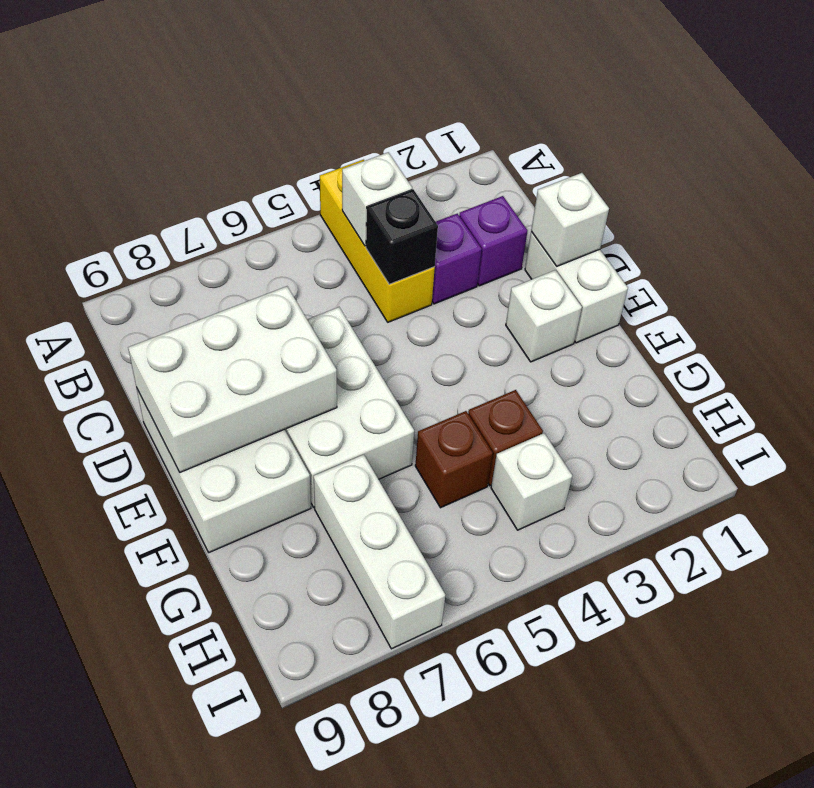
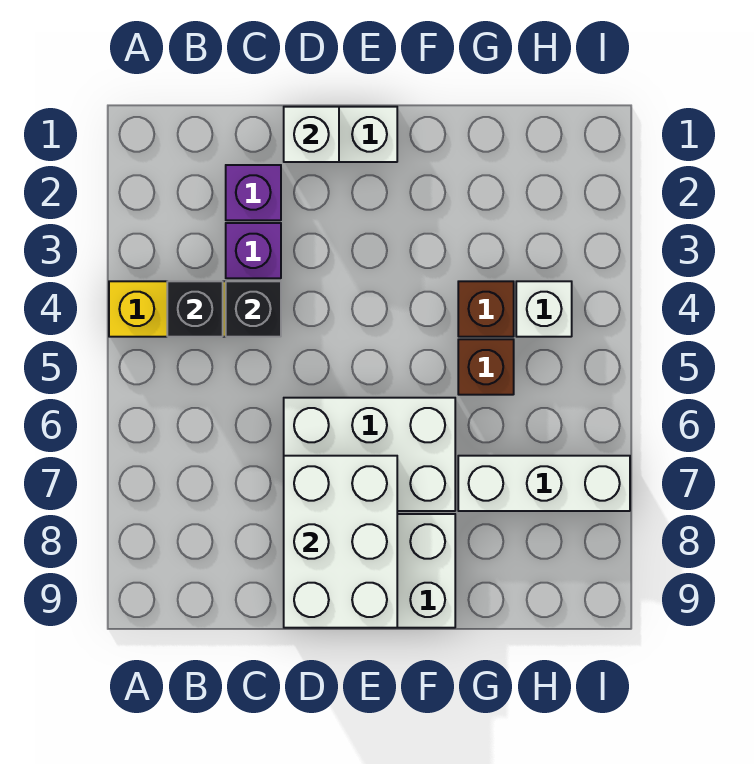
white brick B4 level 2 -> black brick B4 level 2
white brick E2 level 1 -> none

